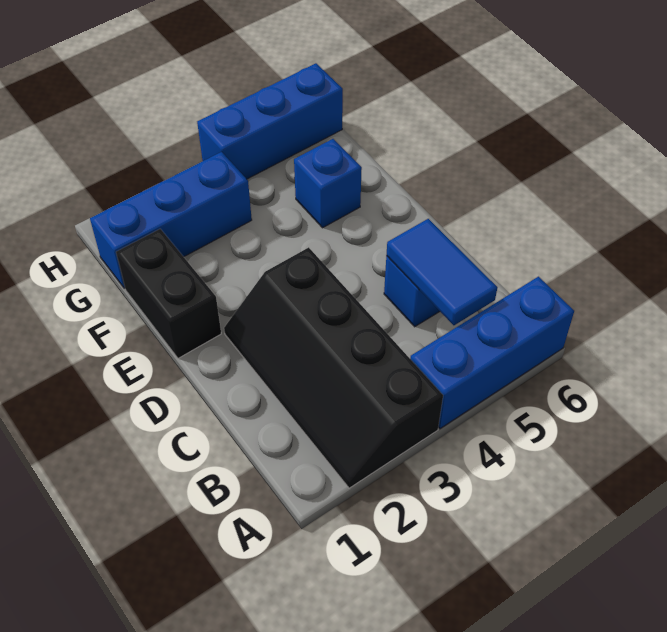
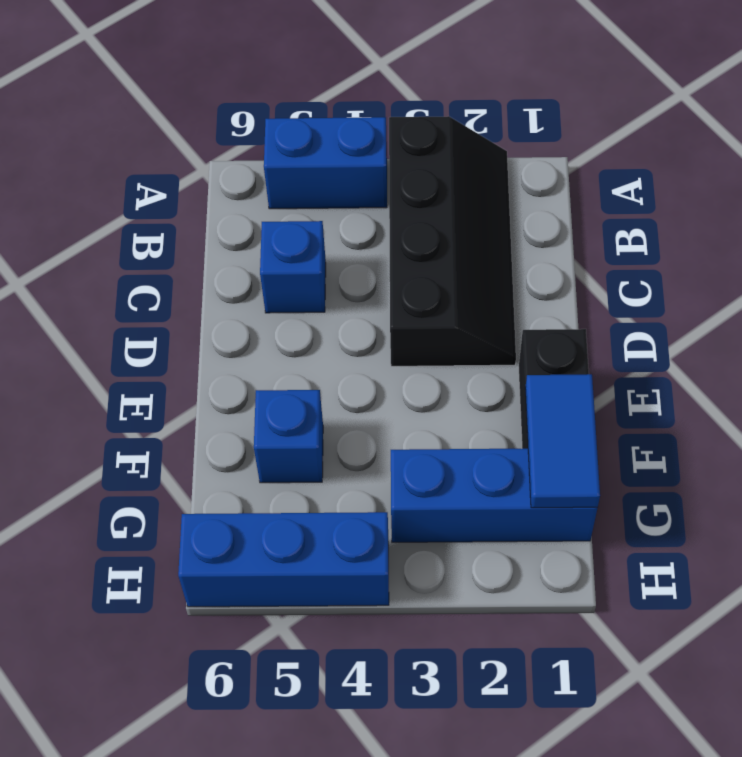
blue brick A4:A6 level 1 -> blue brick A4:A5 level 1
blue tile B5:C5 level 2 -> blue tile F1:G1 level 2

